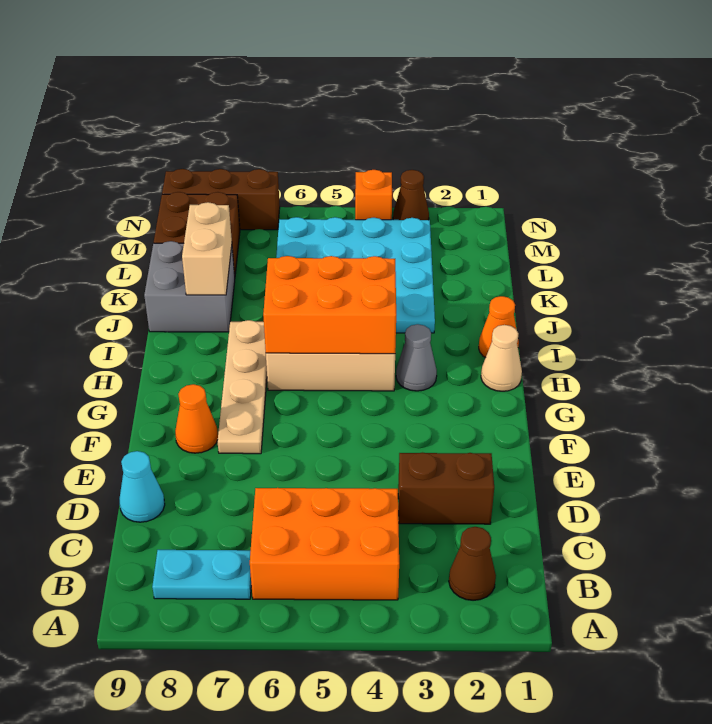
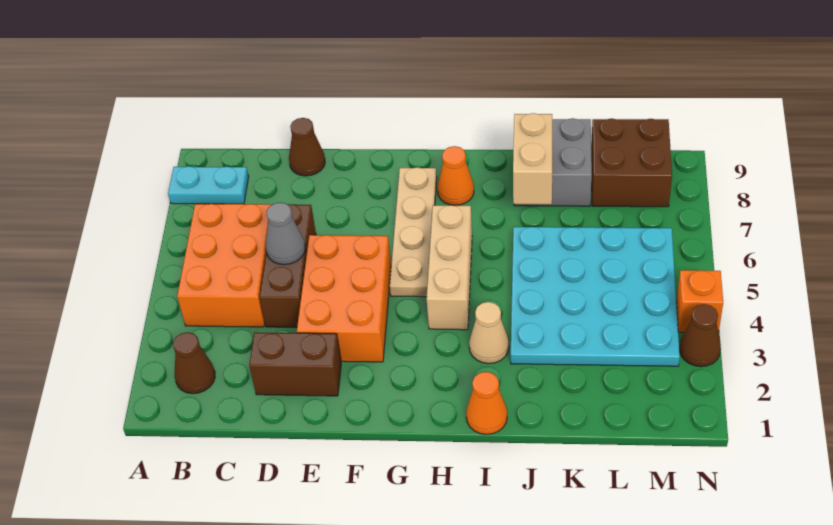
cyan plate B7:B8 level 1 -> cyan plate A8:B8 level 1
brown brick D2:D3 level 1 -> brown brick D2:E2 level 1
cyan cone D9 level 1 -> brown cone D9 level 1
tan plate F7:I7 level 1 -> tan plate G5:G8 level 1
orange cone F8 level 1 -> orange cone H8 level 1
tan cone H1 level 1 -> tan cone I3 level 1
grey cone H3 level 1 -> grey cone D5 level 2
orange brick H4:I6 level 2 -> orange brick E3:F5 level 1
tan brick J8:K8 level 2 -> tan brick J7:J8 level 2
brown brick N7:N9 level 1 -> brown brick D4:D6 level 1

